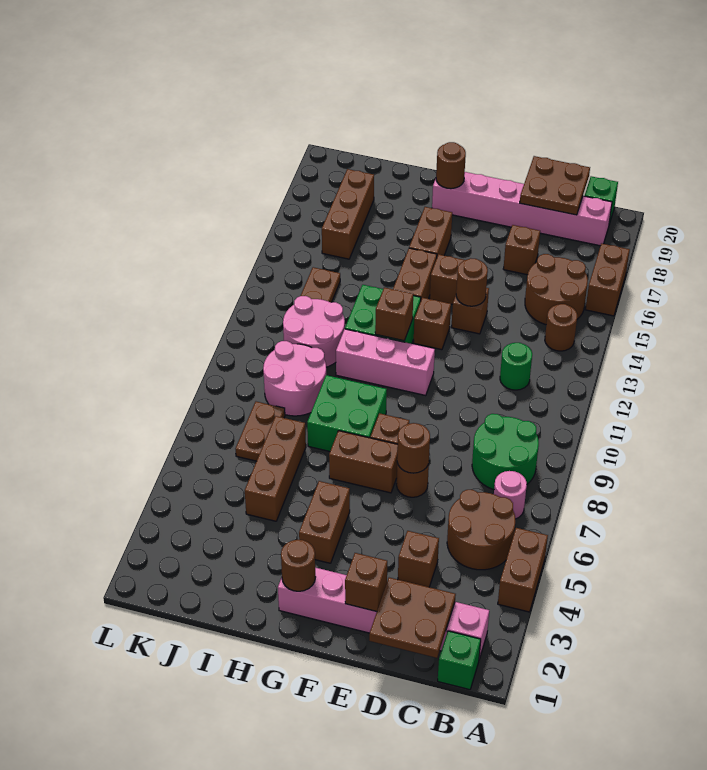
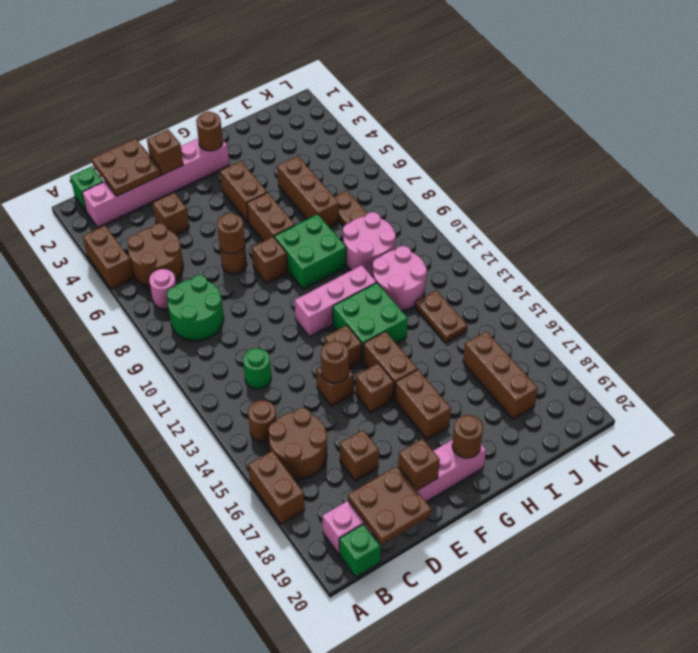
brown brick F7:G7 level 1 -> brown brick G6:G7 level 1
brown brick G12 level 2 -> brown brick E19 level 2

